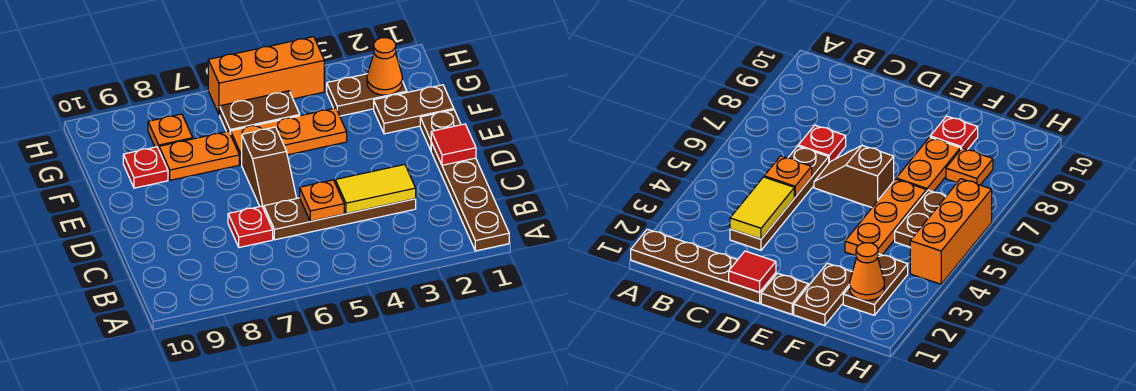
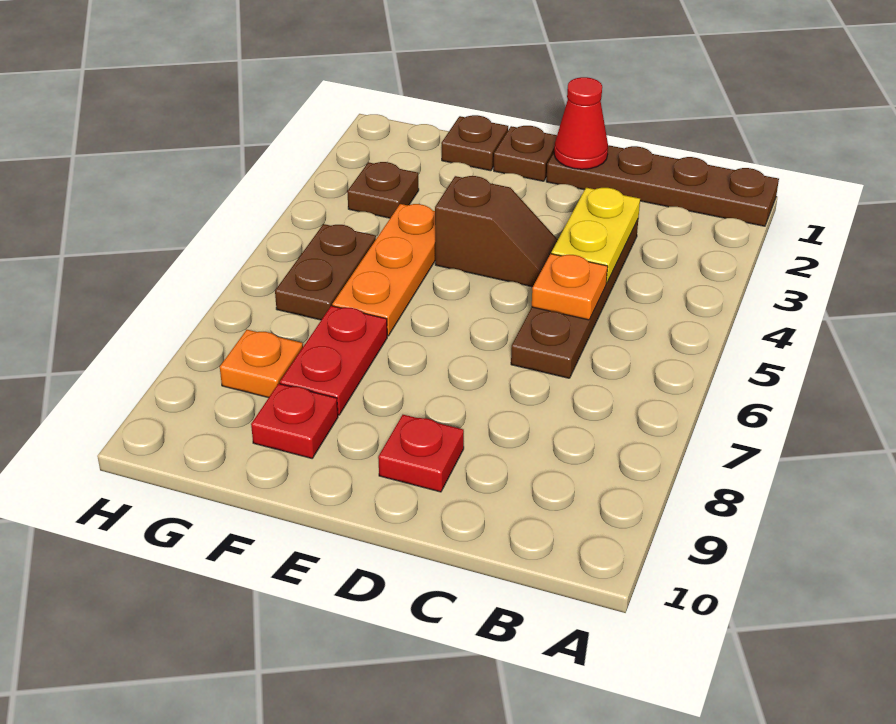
yellow tile C3:C4 level 2 -> yellow plate C3:C4 level 2
red plate C7 level 1 -> red plate D9 level 1
red tile D1 level 2 -> red cone D1 level 2
brown slope D6:E6 level 1 top E -> brown slope D4:E4 level 1 top E
brown plate F1:F2 level 1 -> brown plate F1 level 1
orange plate F7:F8 level 1 -> red plate F7:F8 level 1
brown plate G2:G3 level 1 -> brown plate G3 level 1
orange cone G2 level 2 -> none
orange brick H4:H6 level 1 -> none

